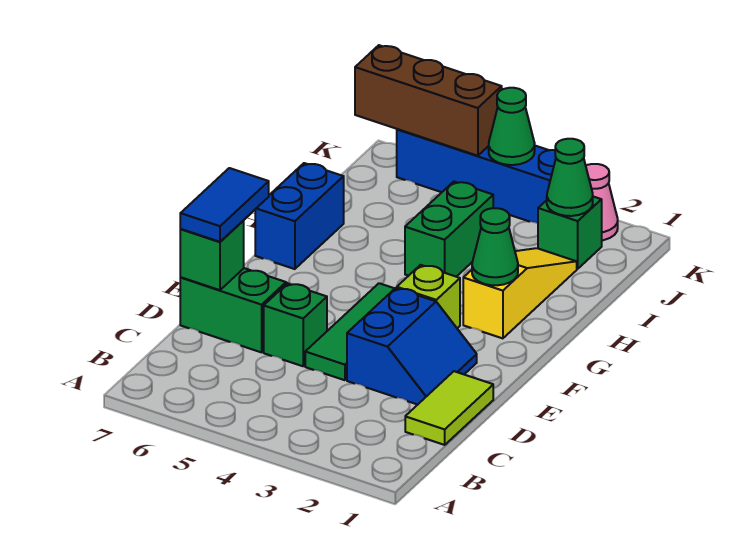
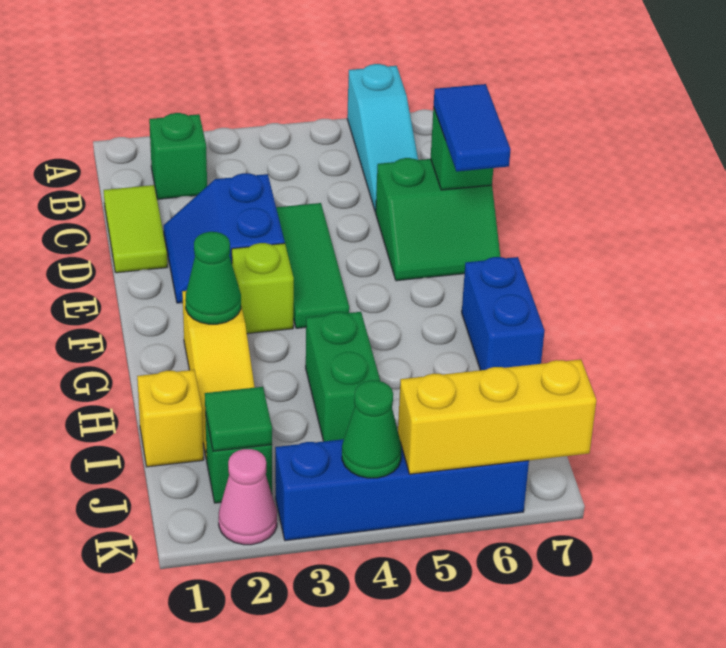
none -> cyan slope A6:C6 level 1 top A
green brick D5 level 1 -> green brick B2 level 1
none -> yellow brick I1 level 1
green cone J2 level 2 -> green tile J2 level 2
brown brick K5:K7 level 2 -> yellow brick K5:K7 level 2

